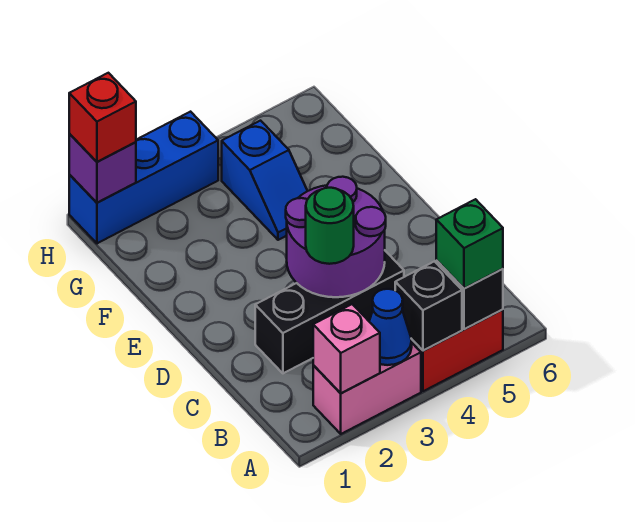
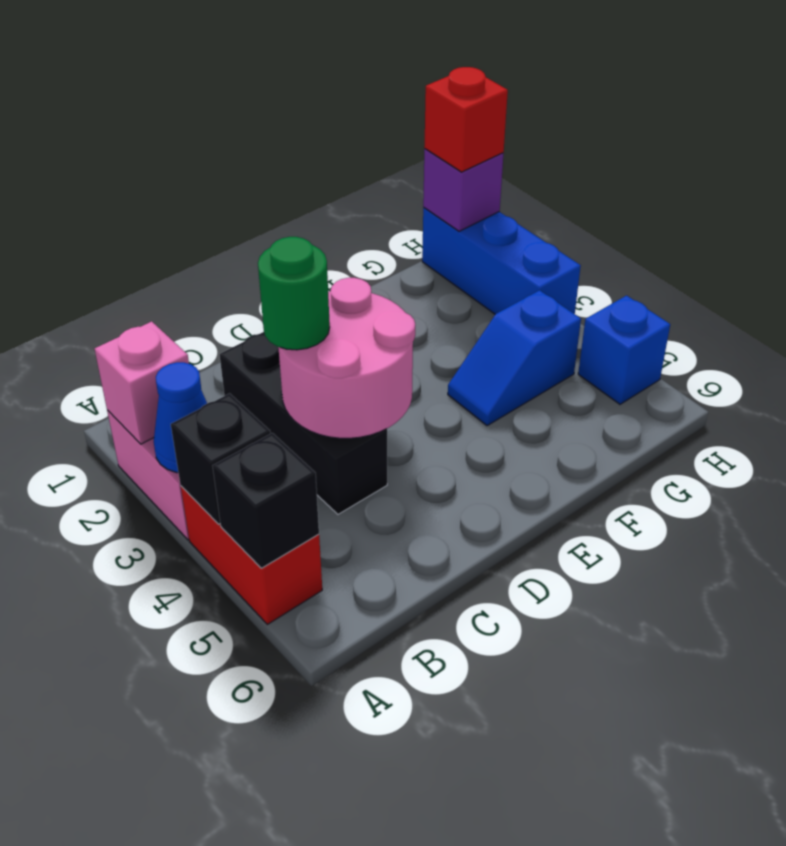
green brick A5 level 3 -> none
purple round brick C3:D4 level 2 -> pink round brick C3:D4 level 2
none -> blue brick H5 level 1

